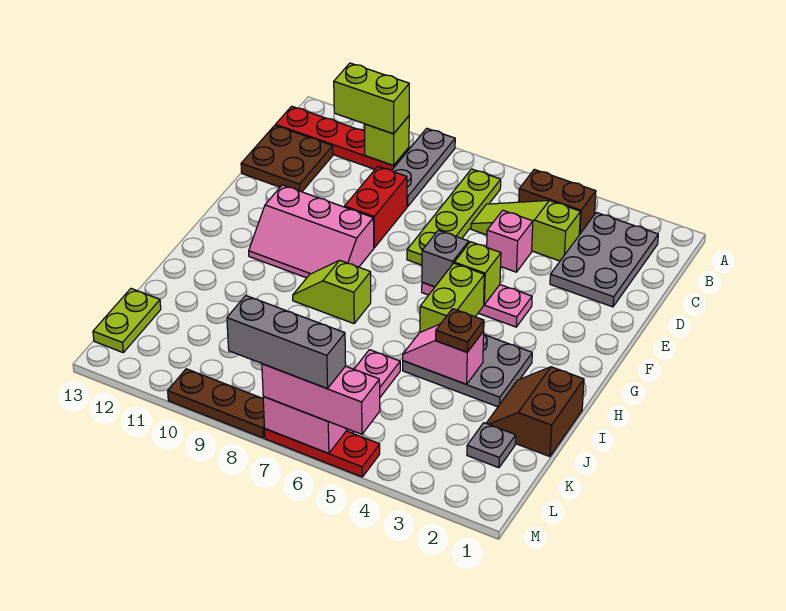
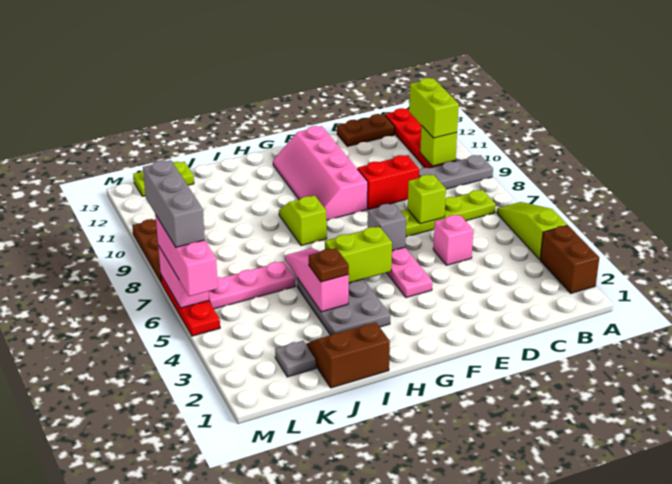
grey plate B2:D3 level 1 -> none
brown brick B4:B5 level 1 -> brown brick A2:A3 level 1
lime slope C4:C6 level 1 top 4 -> lime slope A4:A6 level 1 top 4
brown plate C12:D13 level 1 -> brown plate C13:D13 level 1
lime brick F5 level 2 -> lime brick D7 level 2
pink slope F9:G11 level 1 top F -> pink slope F9:G12 level 1 top F
pink slope I4:I5 level 2 top 4 -> pink slope I4:I6 level 2 top 4

